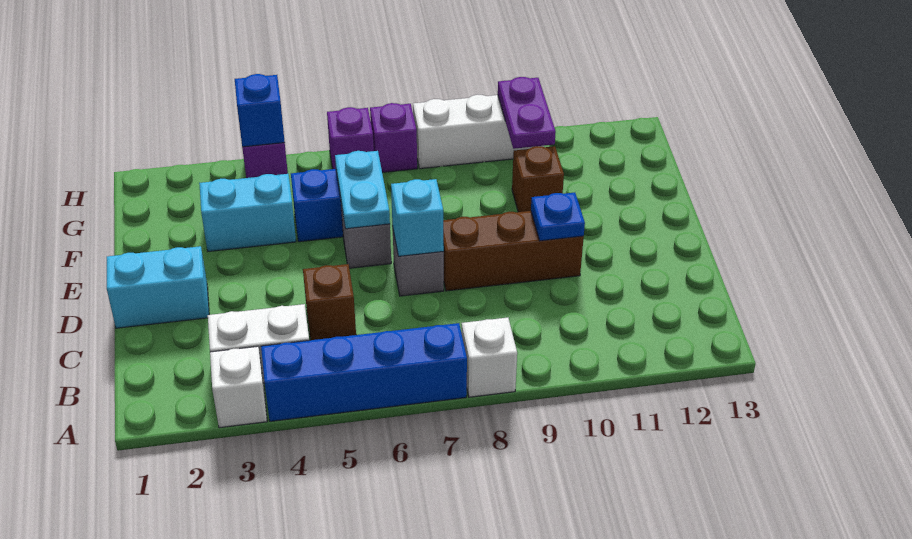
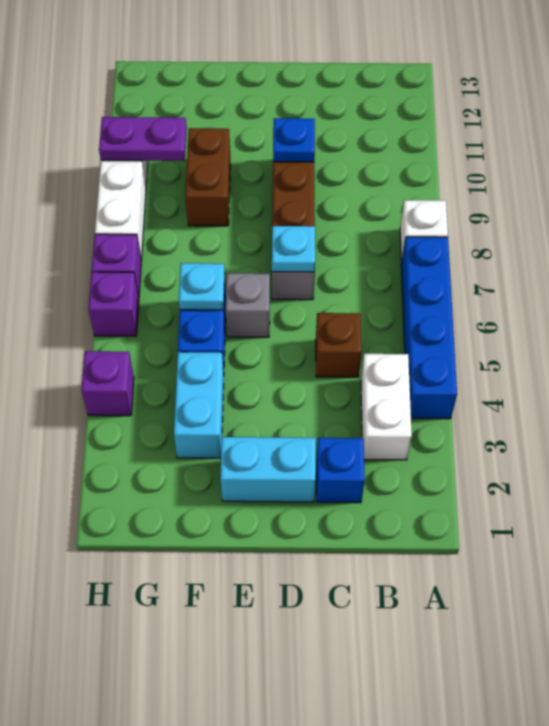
white brick A3 level 1 -> none
cyan brick D1:D2 level 1 -> cyan brick D2:E2 level 1
cyan brick D7 level 2 -> cyan plate D7 level 2
cyan plate E6:F6 level 2 -> cyan plate F6 level 2
brown brick F10 level 1 -> brown brick F9:F10 level 1
blue brick H4 level 2 -> blue brick C2 level 1

